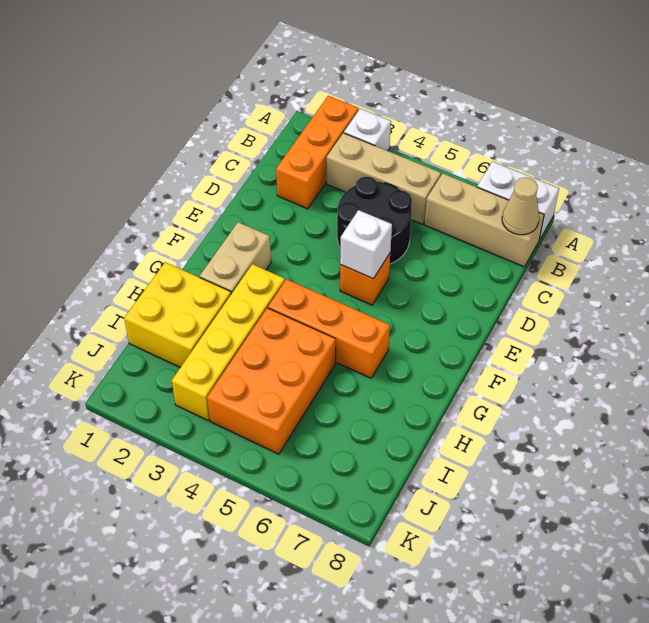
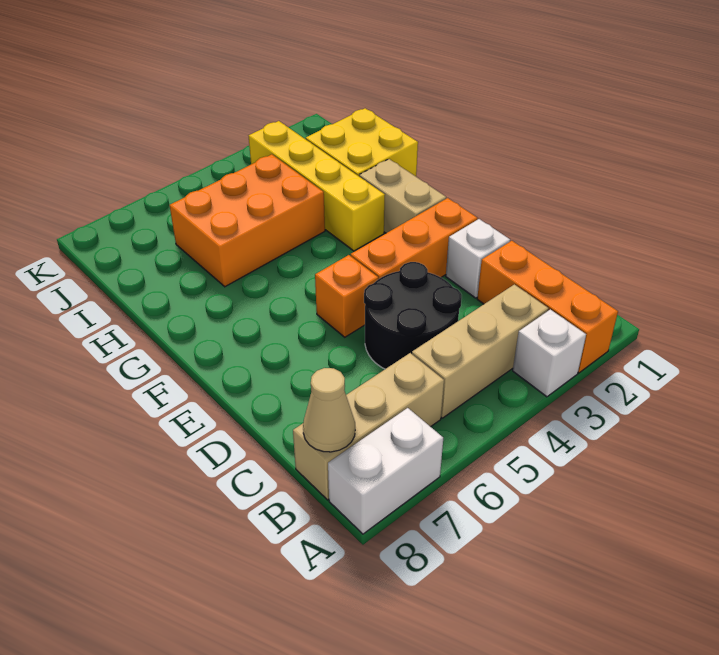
white brick E5 level 2 -> white brick D2 level 1
orange brick G4:G6 level 1 -> orange brick E2:E4 level 1
orange brick H4:J5 level 1 -> orange brick H4:I6 level 1

